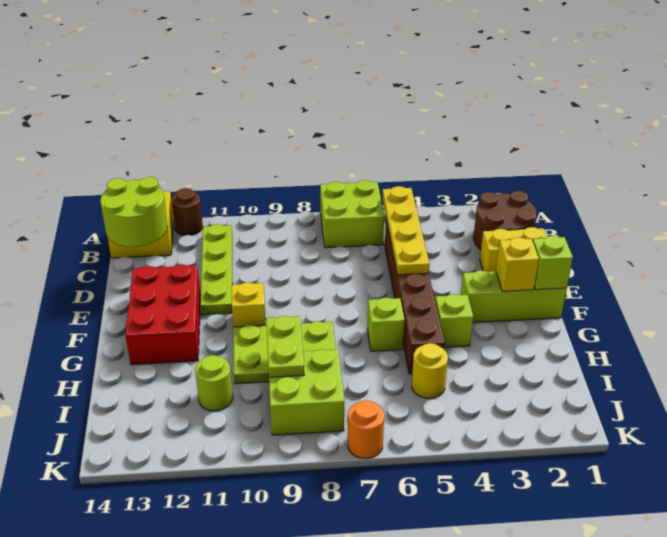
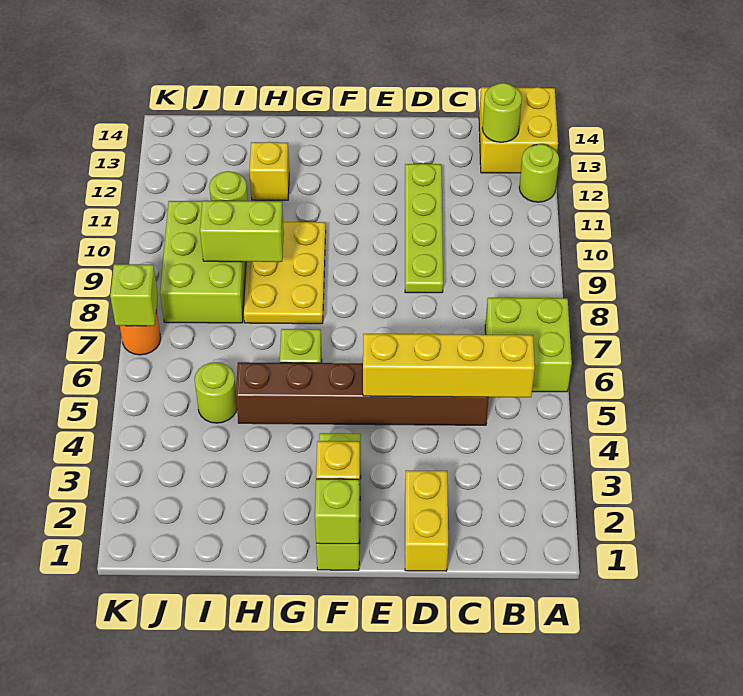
brown round brick A12 level 1 -> lime round brick A12 level 1
brown round brick B1:C2 level 1 -> none
yellow plate B5:E5 level 2 -> yellow brick B5:E5 level 2
lime plate B11:E11 level 1 -> lime plate D9:D12 level 1
lime round brick B13:C14 level 2 -> lime round brick B13 level 2
red brick E12:G13 level 1 -> none
yellow brick F10 level 1 -> yellow brick H12 level 1
lime brick G4 level 1 -> lime brick K7 level 2
lime plate G8:H10 level 1 -> yellow plate G8:H10 level 1
lime plate H9:I9 level 2 -> lime brick H9:I9 level 2
yellow round brick I5 level 1 -> lime round brick I5 level 1
lime brick I8:J9 level 1 -> lime brick I8:J10 level 1

